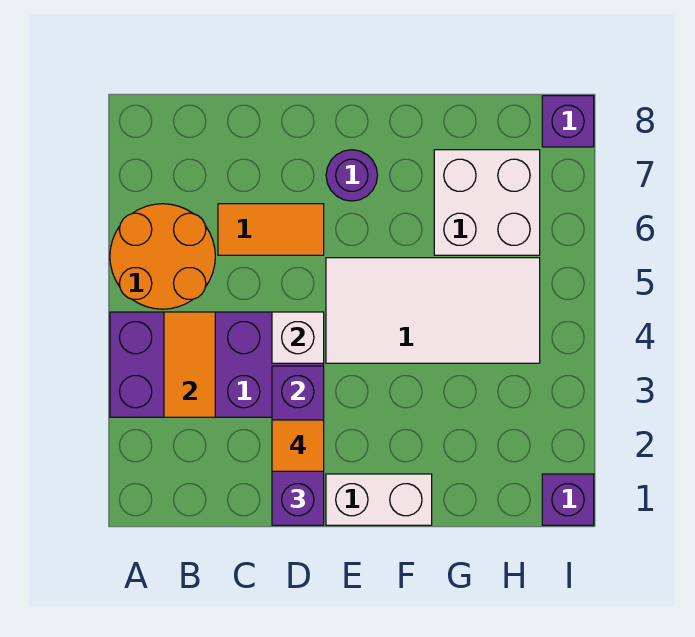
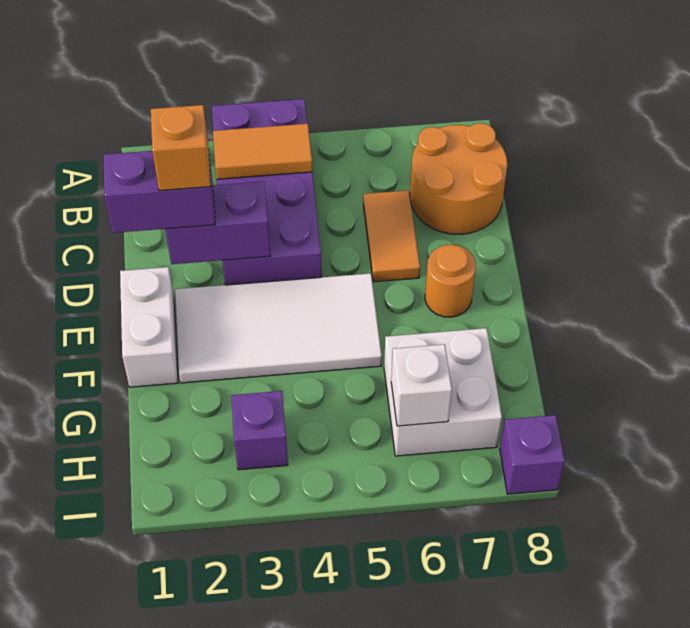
orange round brick A5:B6 level 1 -> orange round brick B7:C8 level 1
orange tile D2 level 4 -> orange brick D2 level 4
white brick D4 level 2 -> white brick H6 level 2
white tile E4:H5 level 1 -> white tile E2:F5 level 1
purple round brick E7 level 1 -> orange round brick E7 level 1
purple brick I1 level 1 -> purple brick H3 level 1

